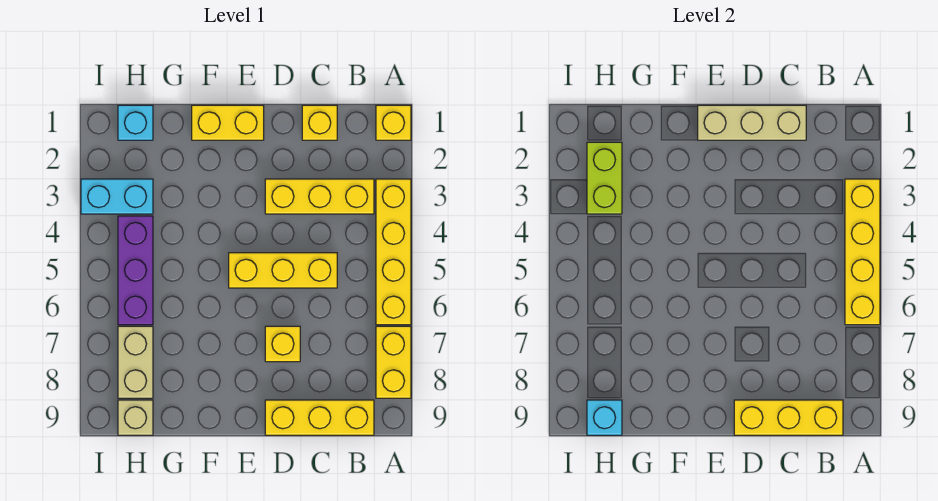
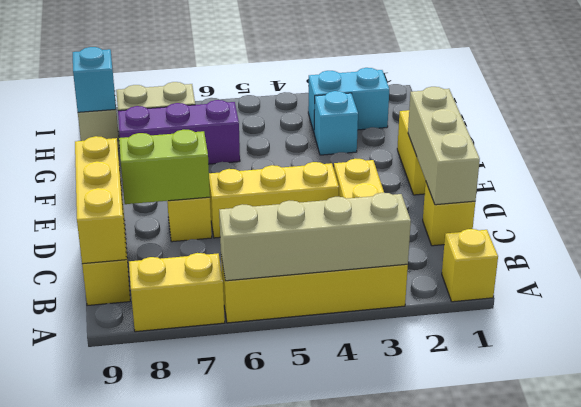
yellow brick A3:A6 level 2 -> tan brick A3:A6 level 2
yellow brick C5:E5 level 1 -> yellow brick D4:D6 level 1
cyan brick H1 level 1 -> cyan brick G3 level 1
lime brick H2:H3 level 2 -> lime brick D7:D8 level 2
cyan brick H3:I3 level 1 -> cyan brick H2:H3 level 1
purple brick H4:H6 level 1 -> purple brick G6:G8 level 1

